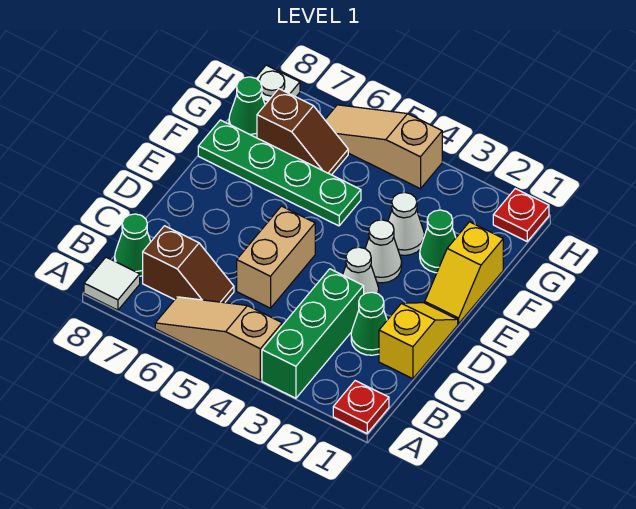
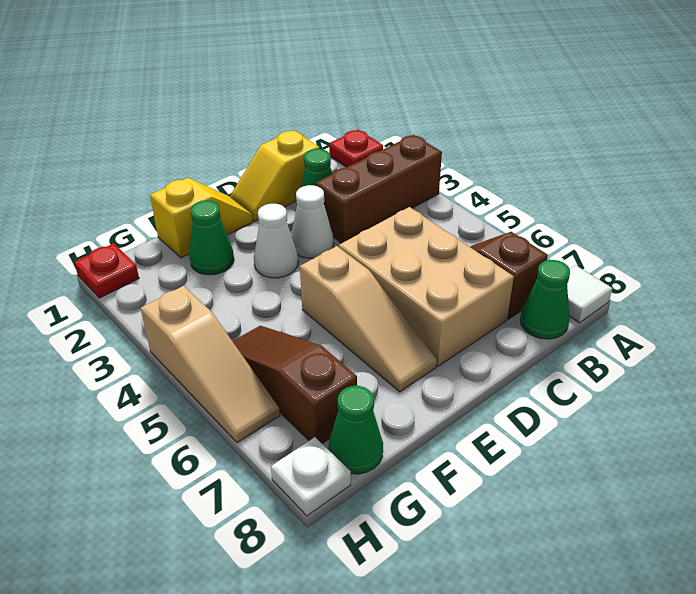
green brick A3:C3 level 1 -> brown brick A3:C3 level 1
tan slope A4:A6 level 1 top 4 -> tan slope E5:E7 level 1 top 5
tan brick C5:D5 level 1 -> tan brick C5:D7 level 1
white cone F3 level 1 -> none
green plate F5:F8 level 1 -> none
brown slope G6:G7 level 1 top 7 -> brown slope G5:G7 level 1 top 7

